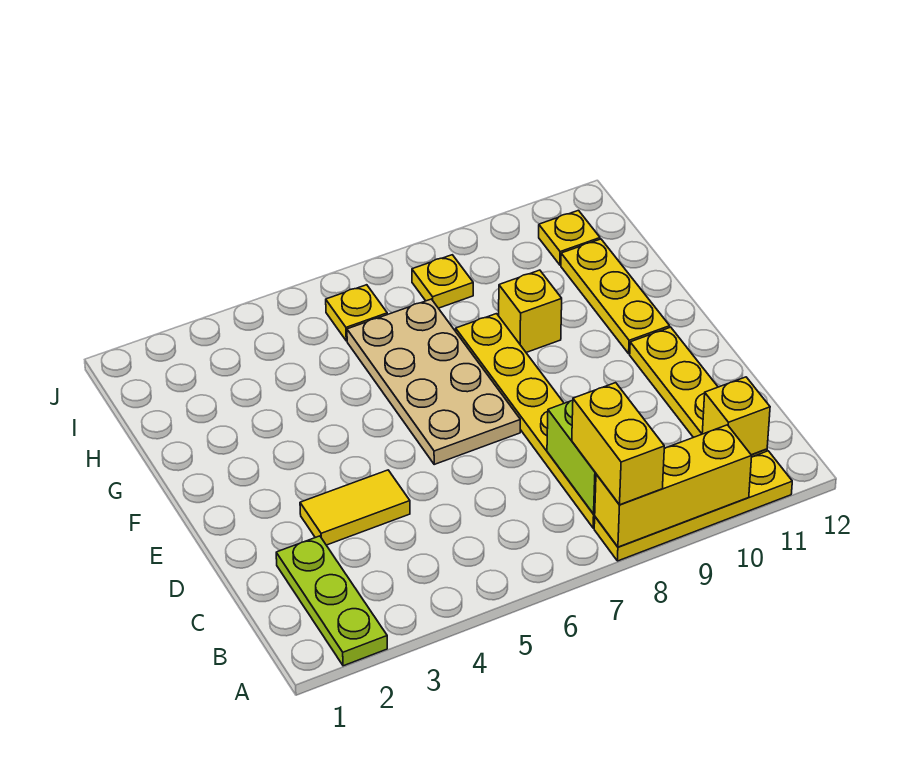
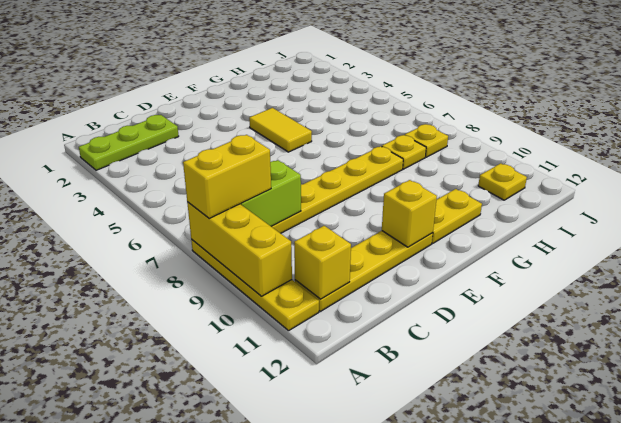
yellow tile D3:D4 level 1 -> yellow tile F4:F5 level 1
tan plate E6:H7 level 1 -> none
yellow plate F11:H11 level 1 -> yellow plate F11:G11 level 1
yellow brick G9 level 1 -> yellow brick E11 level 2
yellow plate I6 level 1 -> yellow plate H8 level 1

